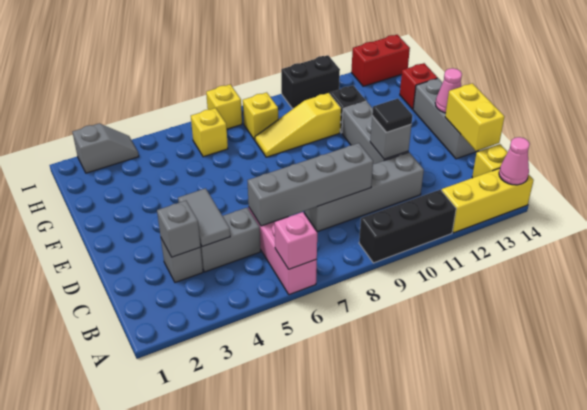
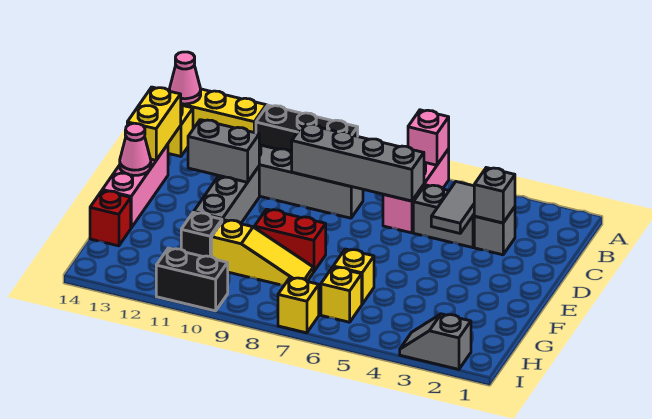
grey brick D11 level 2 -> grey brick D11:D12 level 2
black tile D11 level 3 -> none
grey brick D14:F14 level 1 -> pink brick D14:F14 level 1
yellow brick H8 level 1 -> yellow brick G6 level 1
red brick I13:I14 level 1 -> red brick F8:F9 level 1

